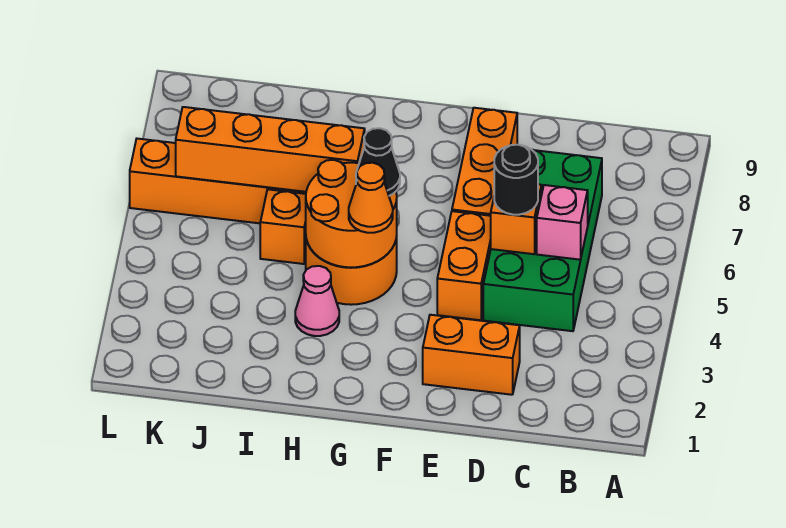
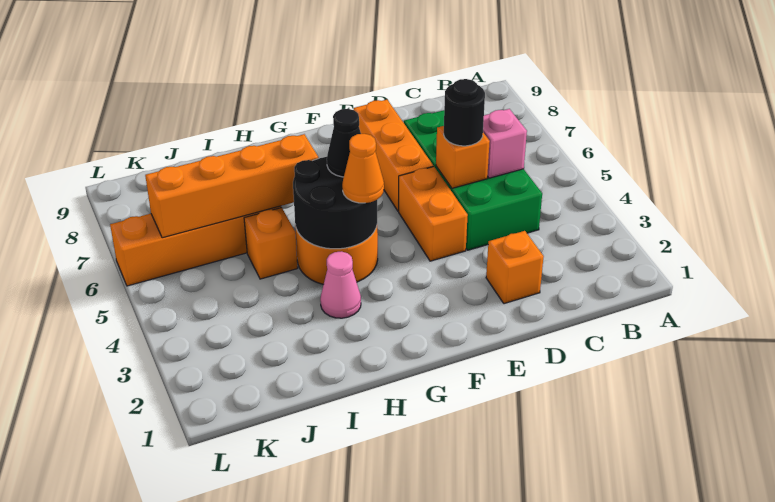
orange brick D2:E2 level 1 -> orange brick D2 level 1
orange round brick G4:H5 level 2 -> black round brick G4:H5 level 2

